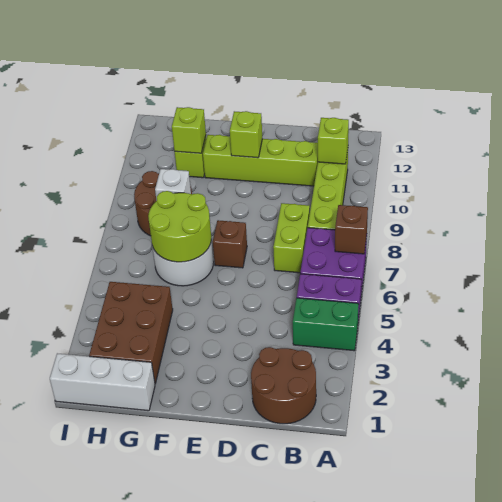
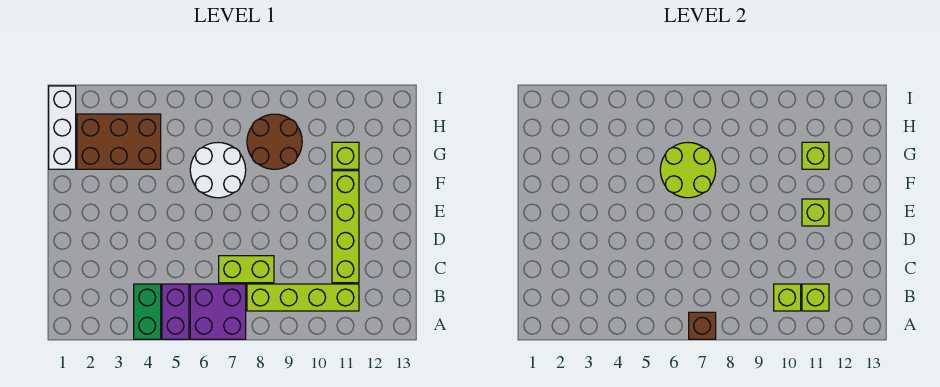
brown round brick B1:C2 level 1 -> none
none -> lime brick B10 level 2
brown brick E7 level 1 -> none
white brick G8 level 2 -> none

